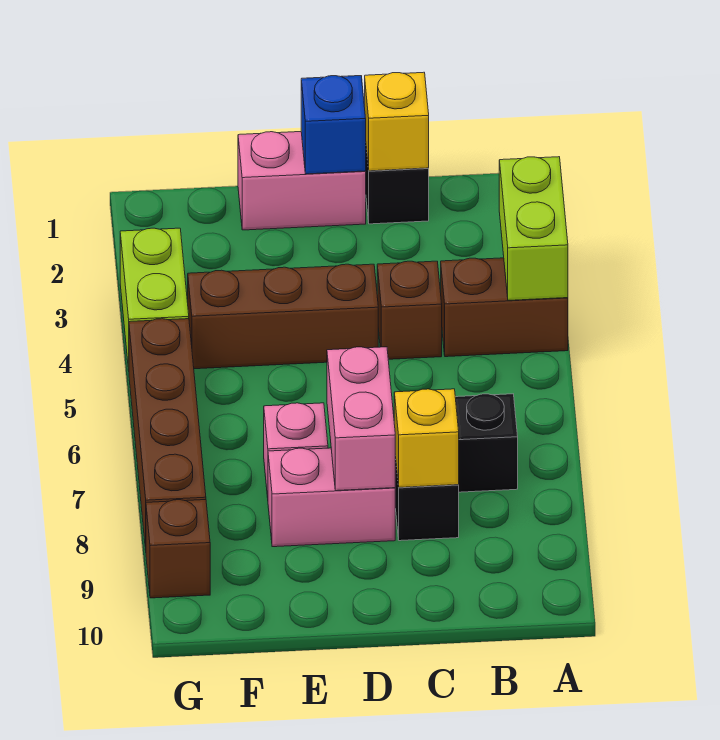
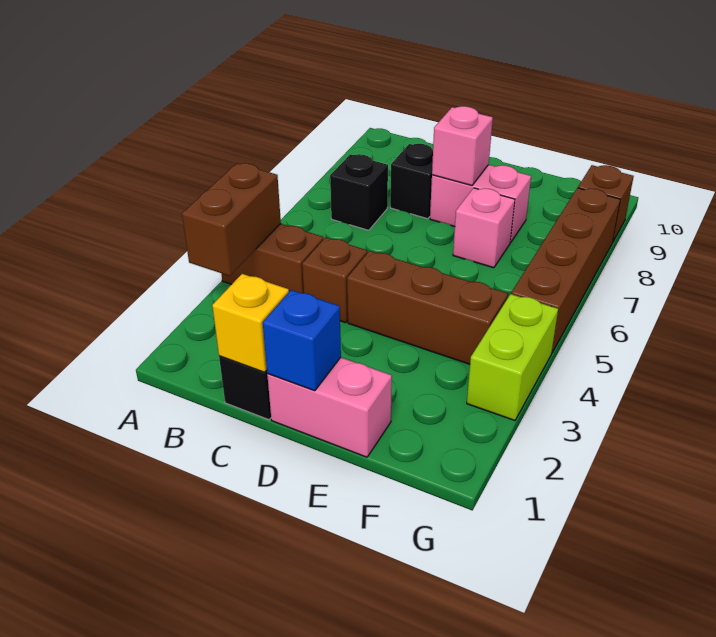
lime brick A3:A4 level 2 -> brown brick A3:A4 level 2
yellow brick C8 level 2 -> none
pink brick D7:D8 level 2 -> pink brick D8 level 2

